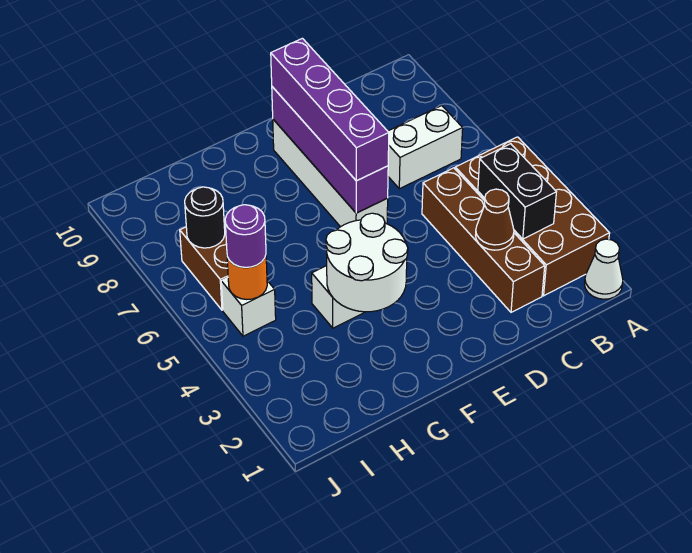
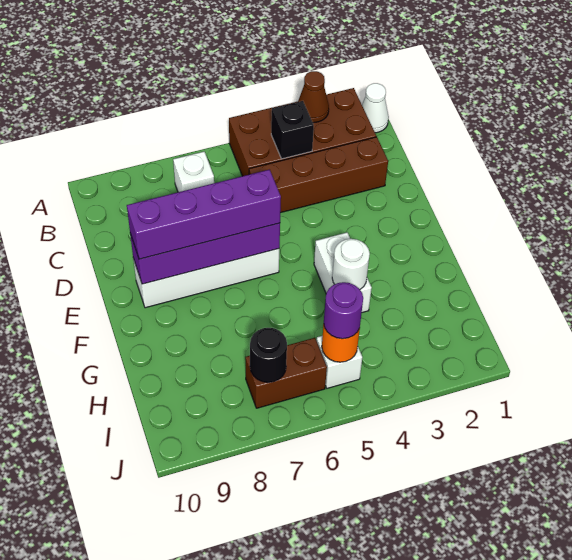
black brick B3:B4 level 2 -> black brick B4 level 2
white brick B7:C7 level 1 -> white brick B7 level 1
brown cone C3 level 2 -> brown cone A3 level 2
white round brick F3:G4 level 2 -> white round brick G4 level 2

